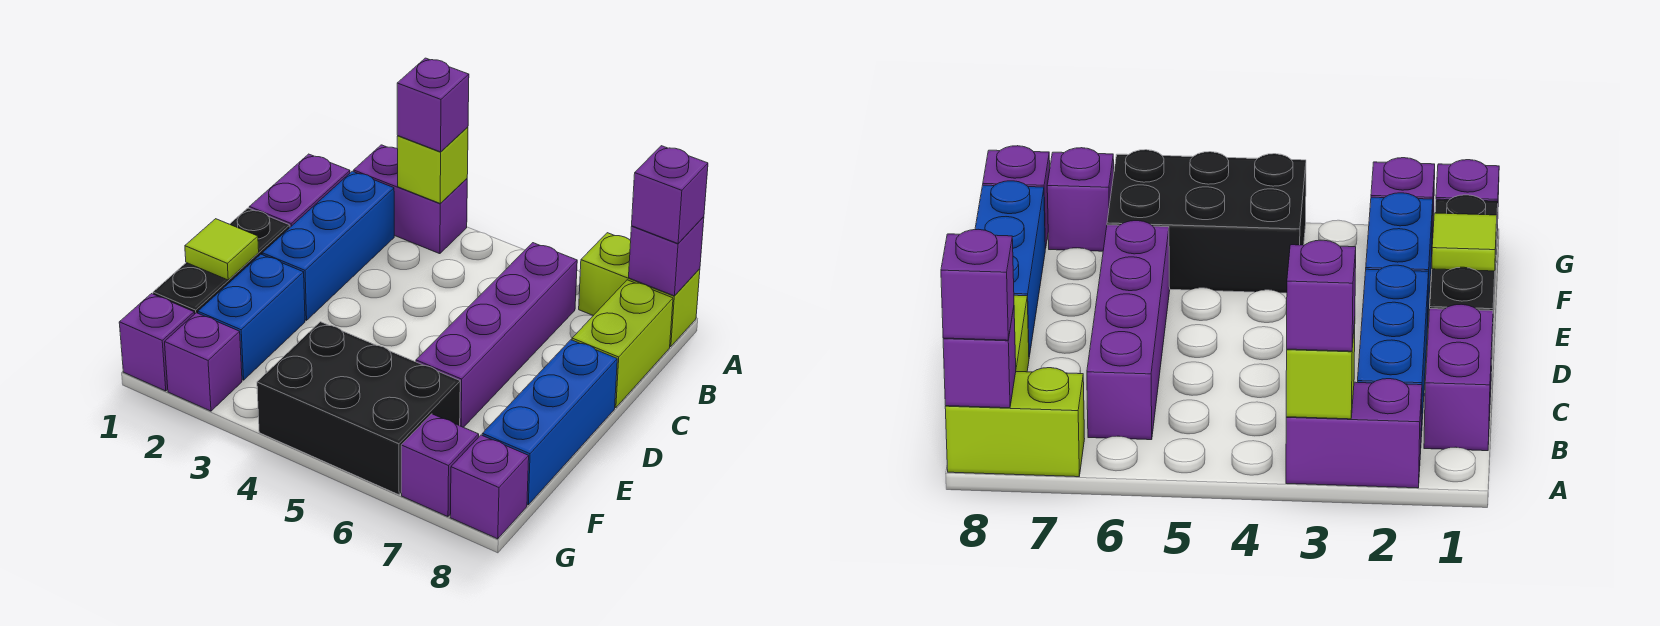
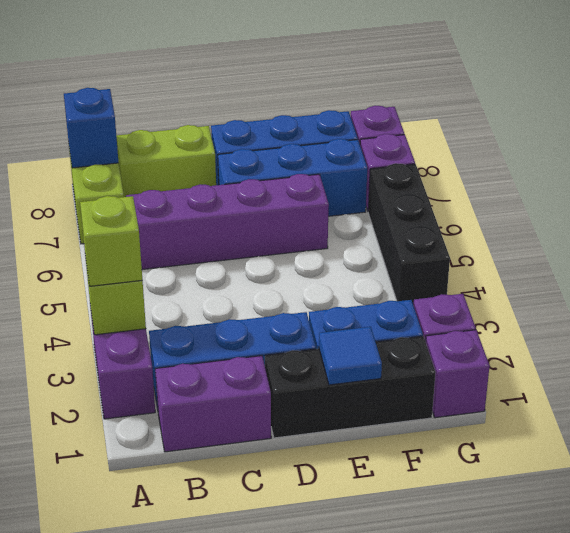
purple brick A3 level 3 -> lime brick A3 level 3
purple brick A8 level 2 -> blue brick A8 level 2
purple brick A8 level 3 -> none
none -> blue brick D7:F7 level 1
lime tile E1 level 2 -> blue tile E1 level 2
black brick F4:G6 level 1 -> black brick G4:G6 level 1

